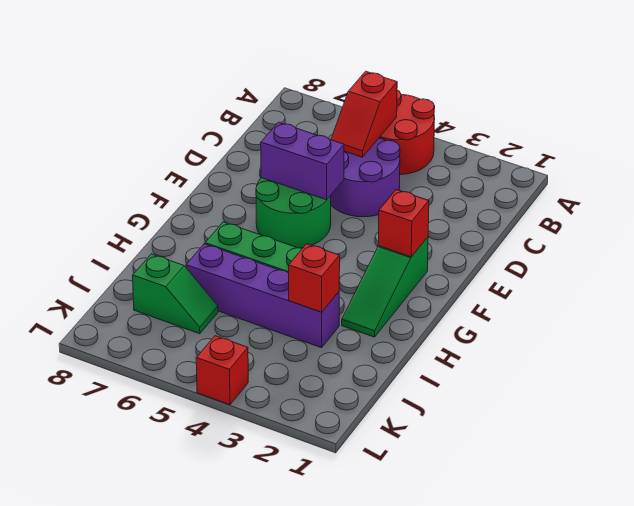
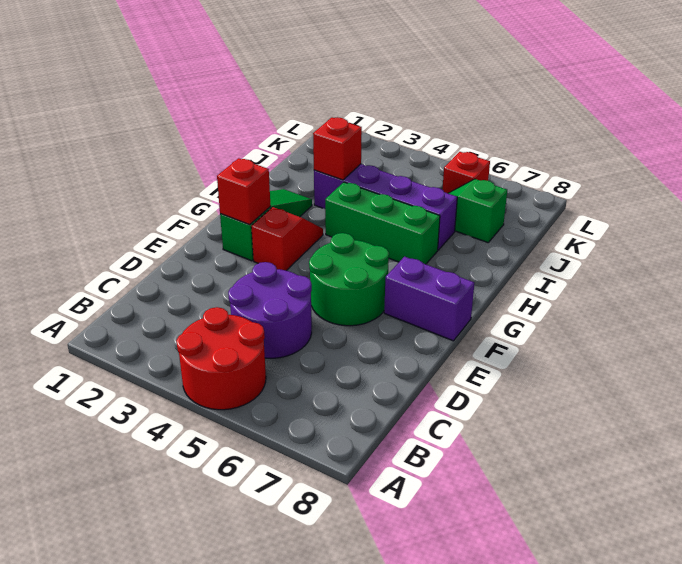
red slope B5:C5 level 2 top B -> red slope F3:G3 level 1 top F
purple brick E5:E6 level 2 -> purple brick F7:F8 level 1
red brick L4 level 1 -> red brick K6 level 1

